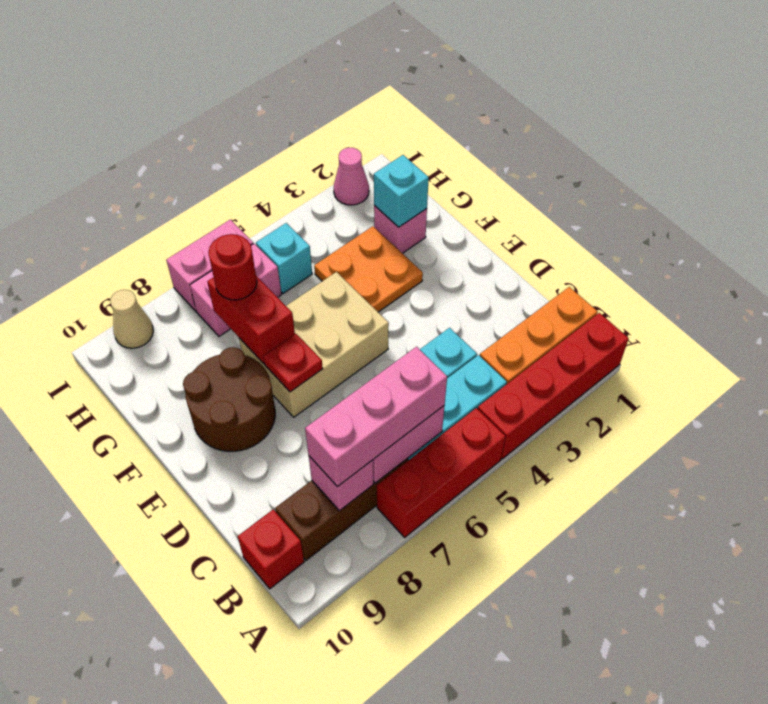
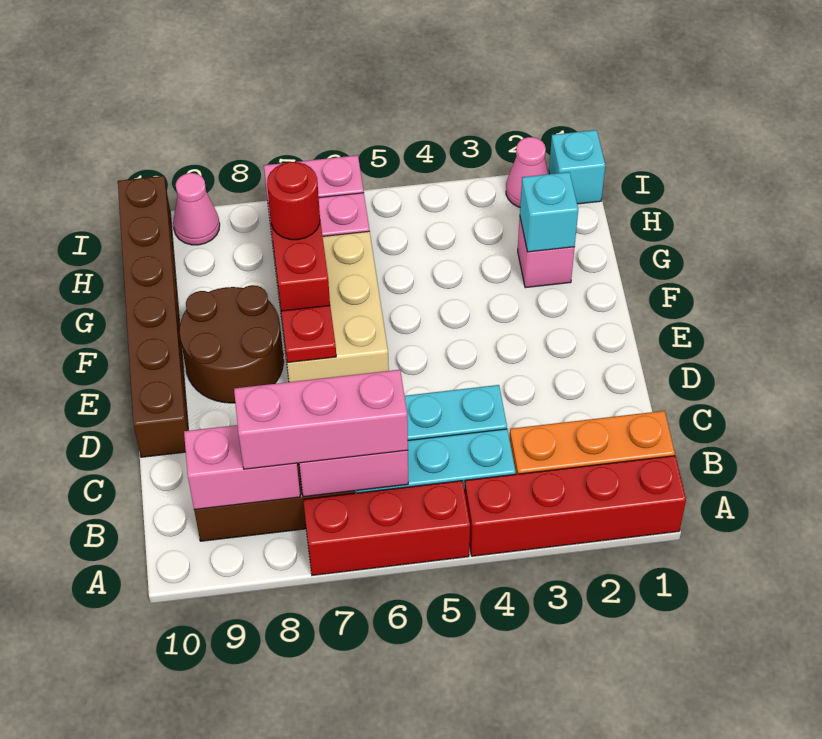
pink brick B8 level 2 -> pink brick B8:B9 level 2
red brick B10 level 1 -> none
none -> brown brick D10:I10 level 1
tan brick E5:F7 level 1 -> tan brick E6:G7 level 1
orange plate F3:G4 level 1 -> none
cyan brick H5 level 1 -> cyan brick I1 level 1
tan cone I9 level 1 -> pink cone I9 level 1

